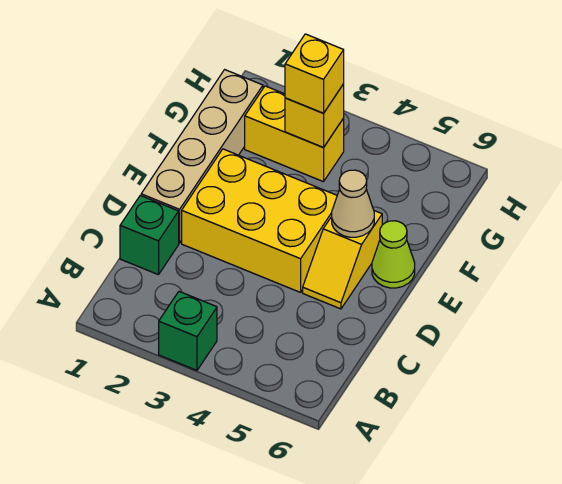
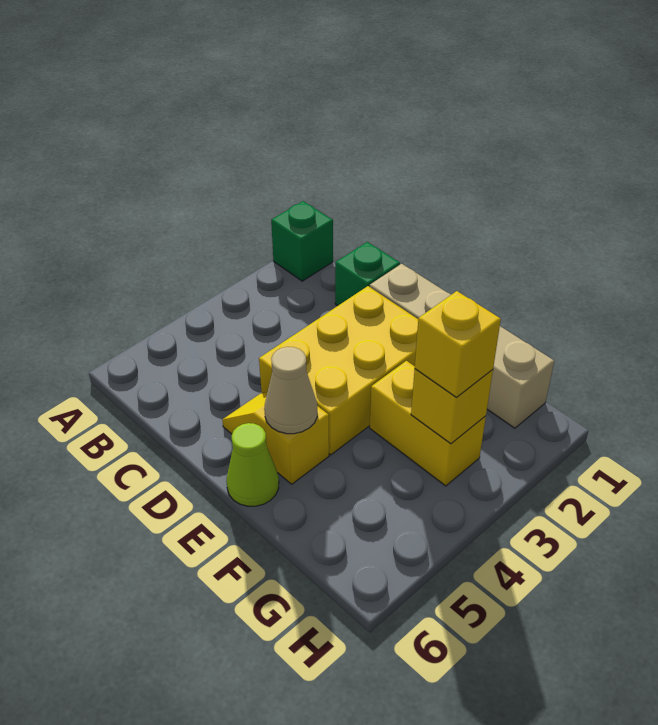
green brick A3 level 1 -> green brick A1 level 1
yellow brick G2:G3 level 1 -> yellow brick F3:G3 level 1

